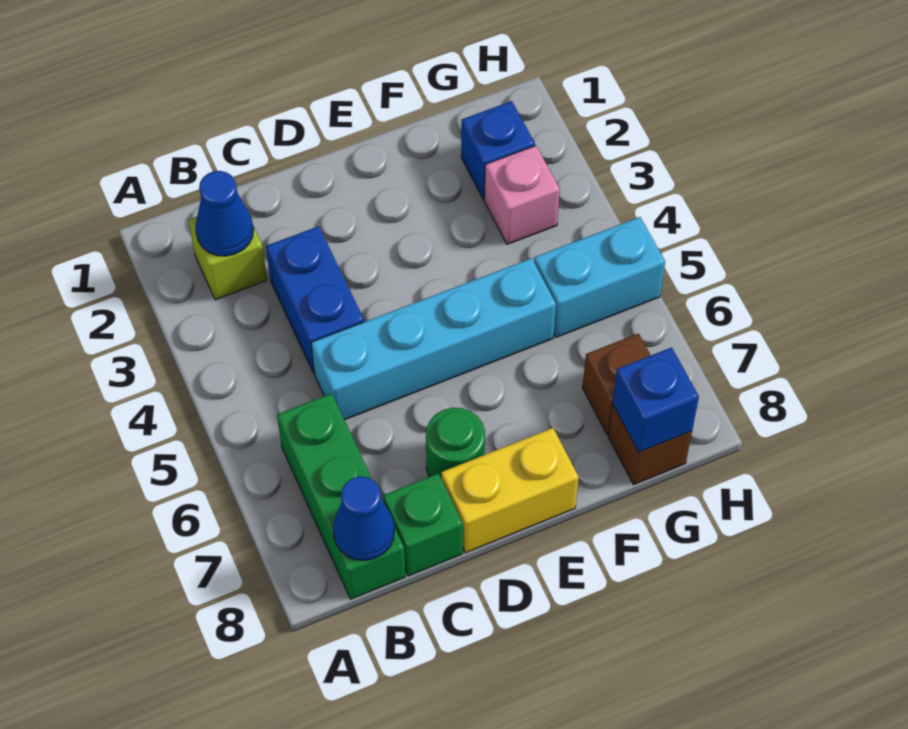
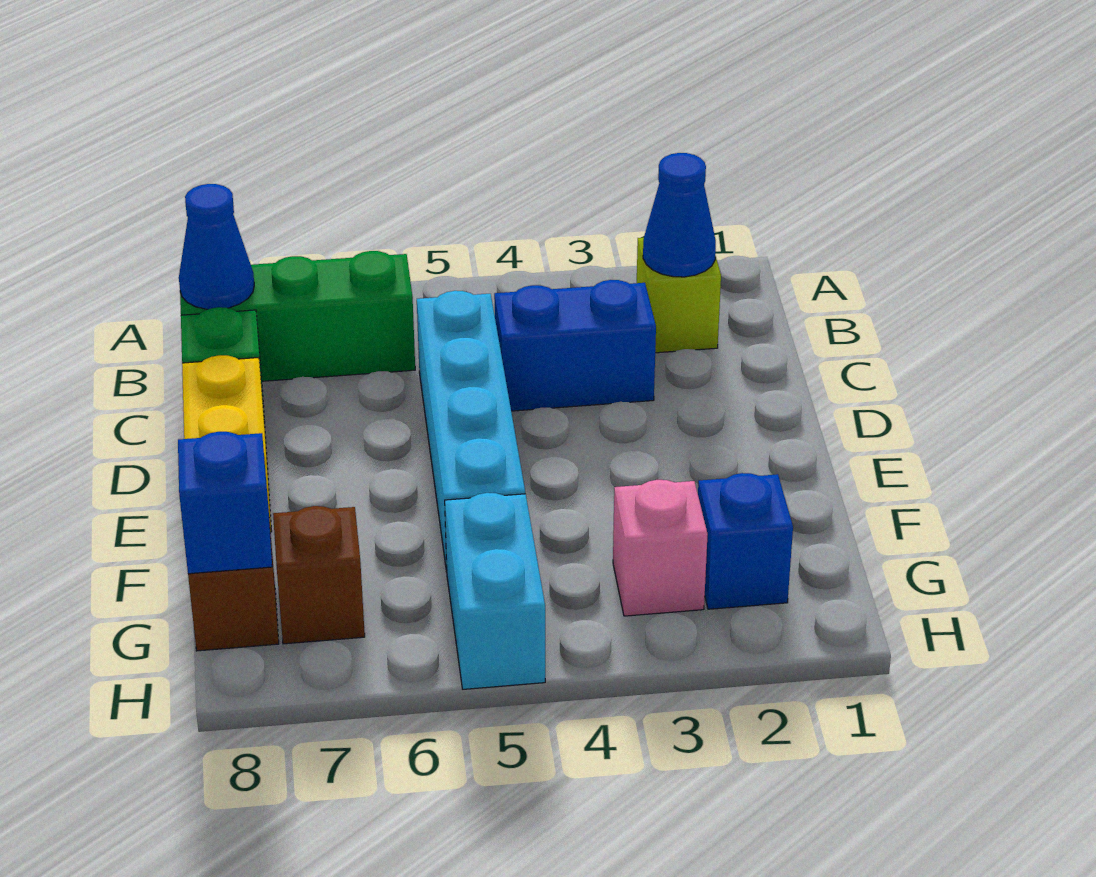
green round brick D7 level 1 -> none

